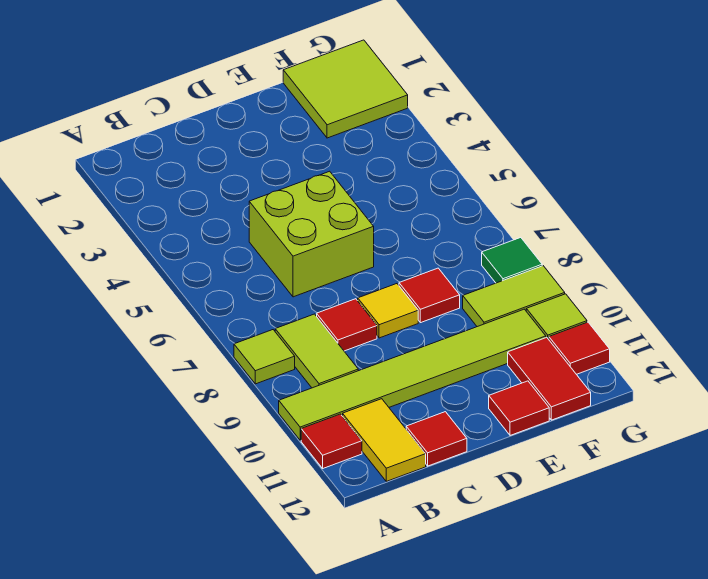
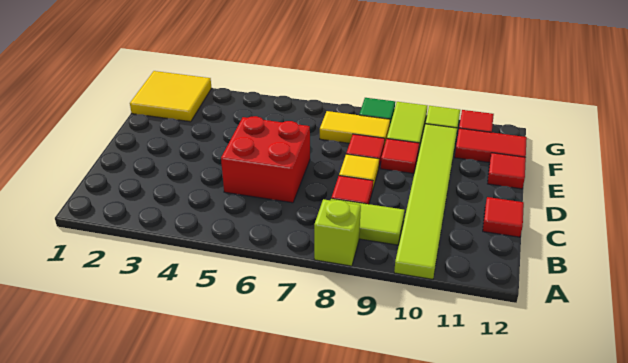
lime tile A8 level 1 -> lime brick A8 level 1
red tile A11 level 1 -> red tile E9 level 1
yellow tile B11:B12 level 1 -> yellow tile F7:F8 level 1
lime brick C5:D6 level 1 -> red brick C5:D6 level 1
lime tile F1:G2 level 1 -> yellow tile F1:G2 level 1

